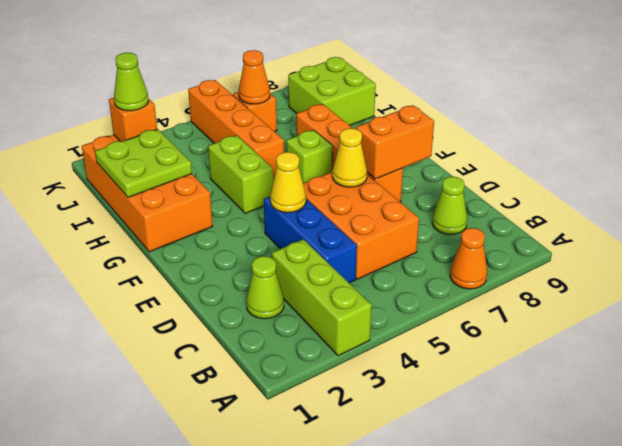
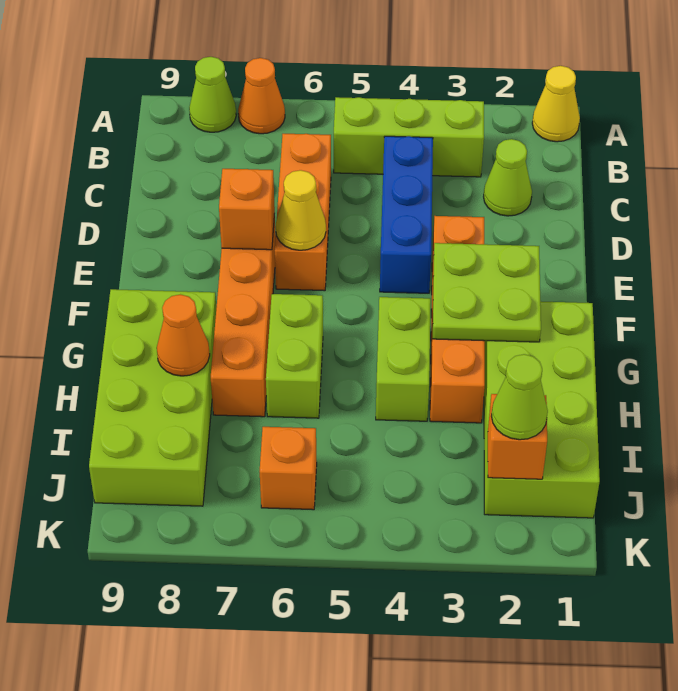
lime brick A3:C3 level 1 -> lime brick B3:B5 level 1
orange brick C5:E6 level 1 -> orange brick C6:E6 level 1
lime cone C8 level 1 -> lime cone A8 level 1
yellow cone E4 level 2 -> yellow cone A1 level 1
orange brick E7:E8 level 2 -> orange brick E7 level 2
orange brick G1:J2 level 1 -> lime brick G1:J2 level 1
lime brick G6 level 1 -> lime brick G6:H6 level 1
lime plate H1:I2 level 2 -> lime plate F2:G3 level 2
orange brick H5:K5 level 1 -> orange brick E3:H3 level 1
lime brick I8:J9 level 1 -> lime brick G8:J9 level 1
orange cone J6 level 2 -> orange cone H8 level 2

